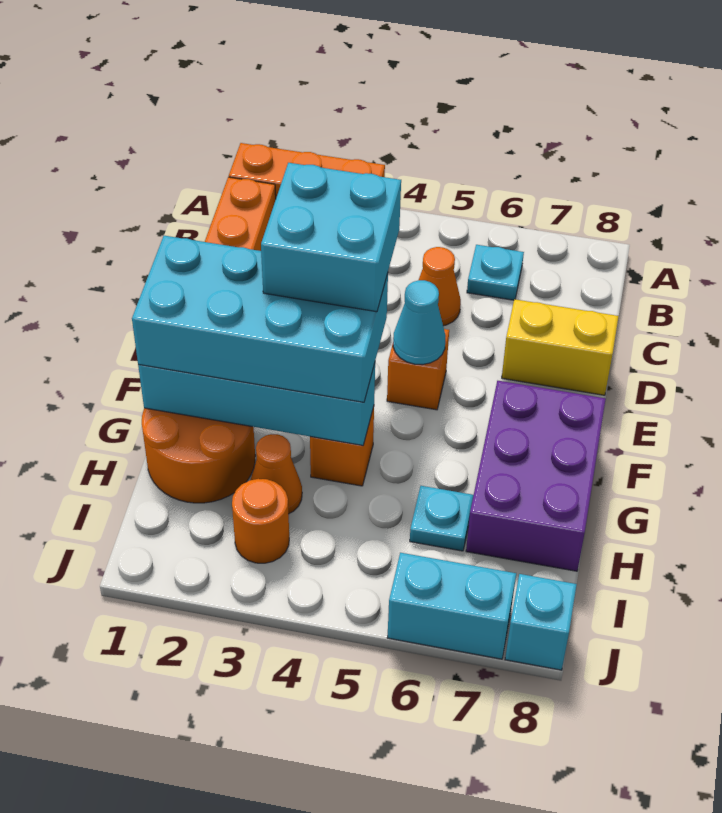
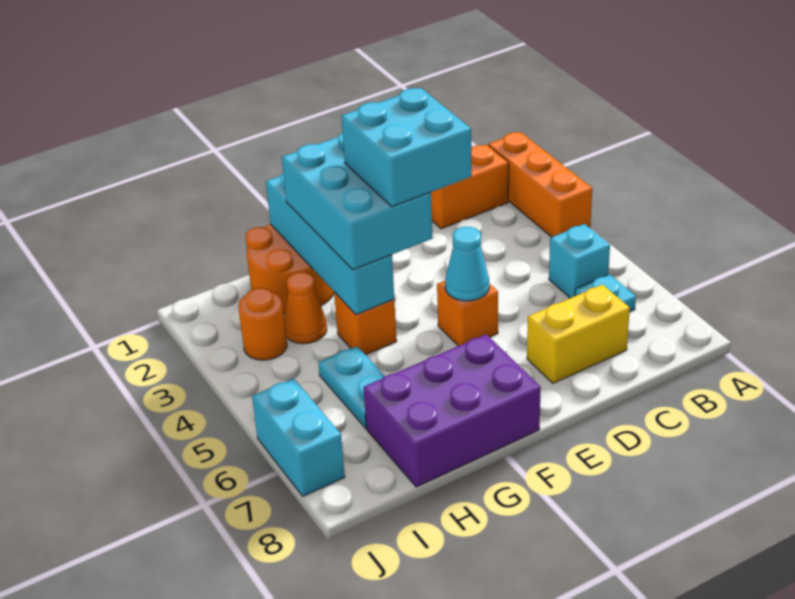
orange cone C5 level 1 -> none
yellow brick D7:D8 level 1 -> yellow brick C7:D7 level 1
cyan brick F1:G4 level 3 -> cyan brick F2:G4 level 3
cyan plate H6 level 1 -> cyan plate H5:H6 level 1
cyan brick J8 level 1 -> cyan brick B5 level 1

